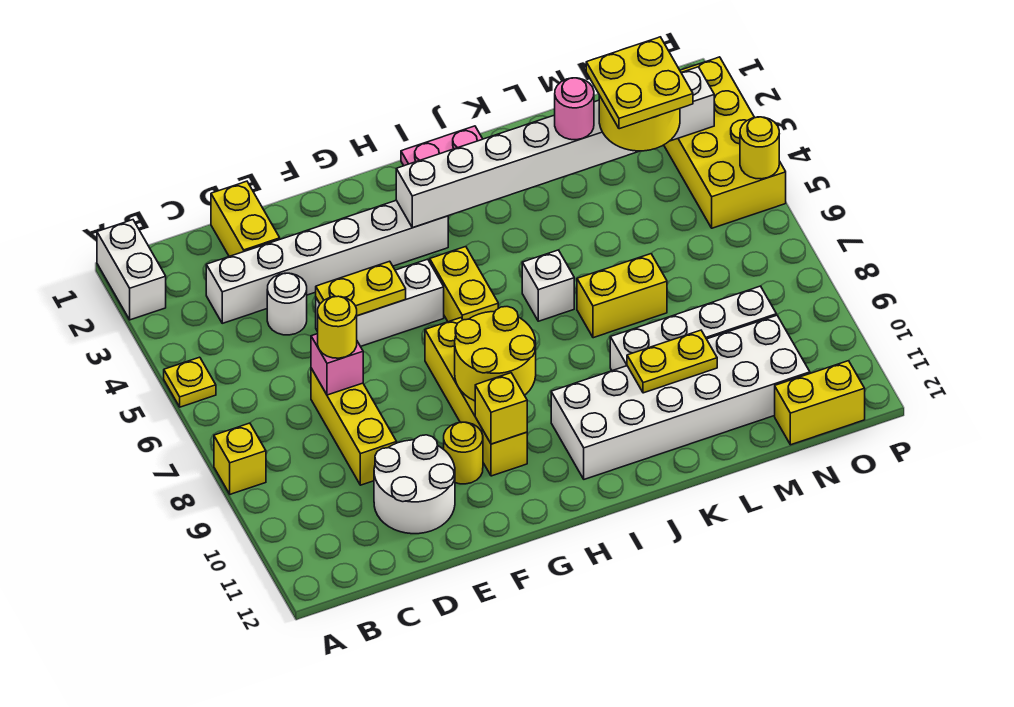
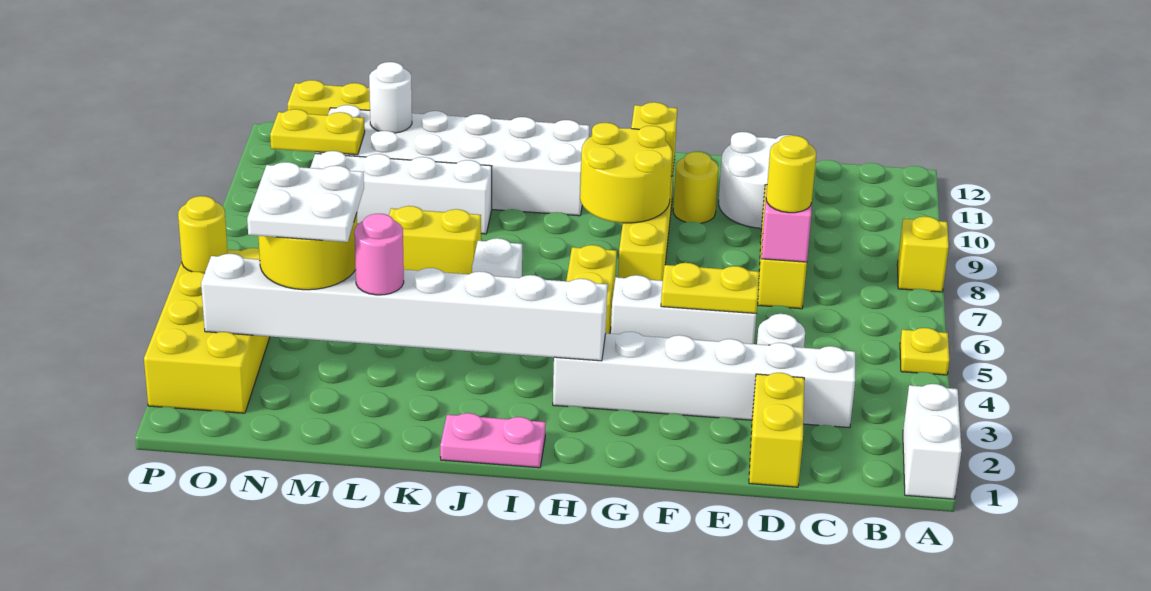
yellow plate K10:L10 level 2 -> yellow plate N10:O10 level 2
yellow plate M3:N4 level 4 -> white plate M3:N4 level 4
none -> white round brick M11 level 2

